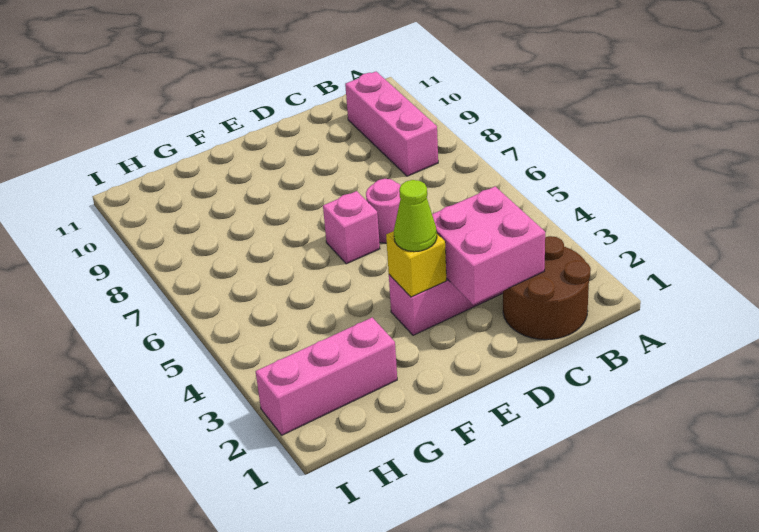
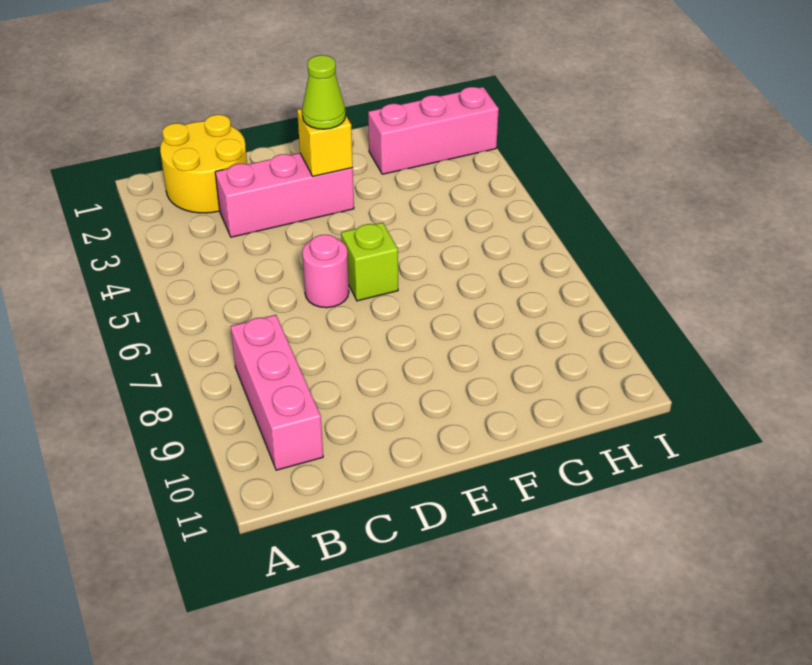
brown round brick B1:C2 level 1 -> yellow round brick B1:C2 level 1
pink brick C2:D3 level 2 -> none
pink brick E6 level 1 -> lime brick E6 level 1

